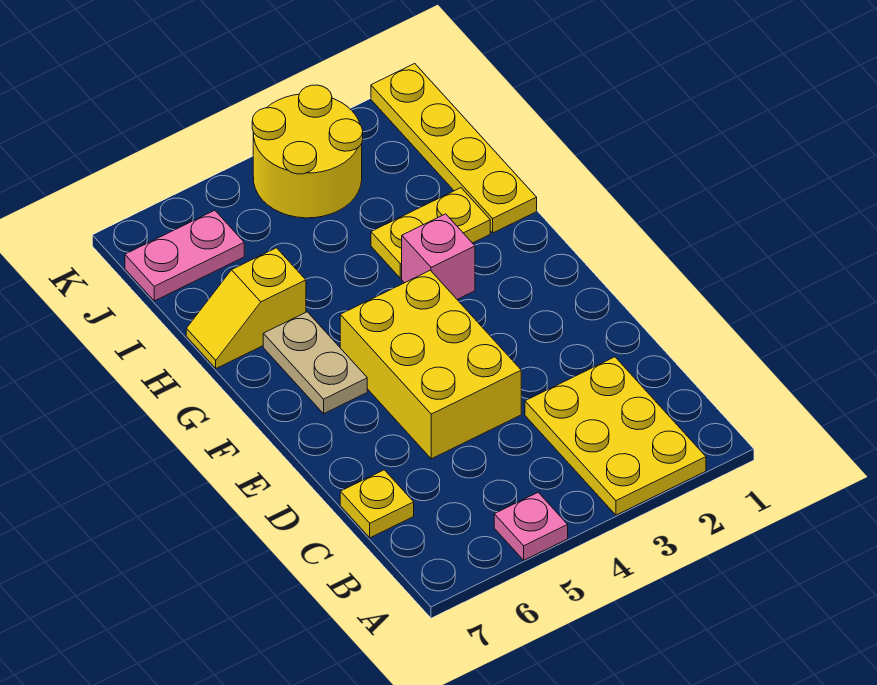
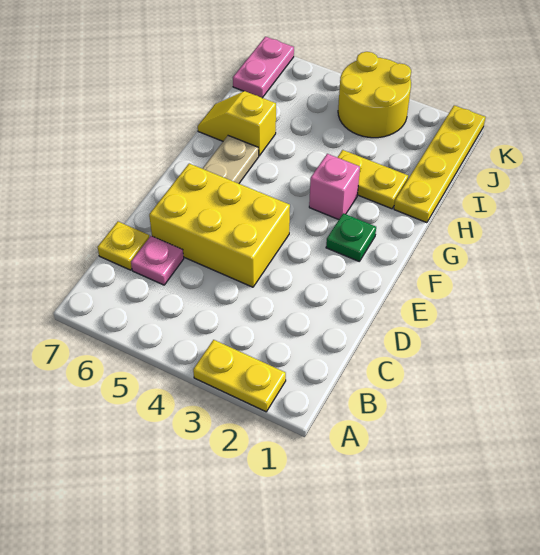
yellow plate A2:C3 level 1 -> yellow plate A2:A3 level 1
pink plate A5 level 1 -> pink plate C6 level 1
yellow brick D4:F5 level 1 -> yellow brick D4:E6 level 1
none -> green plate F2 level 1
pink plate J6:J7 level 1 -> pink plate J7:K7 level 1

